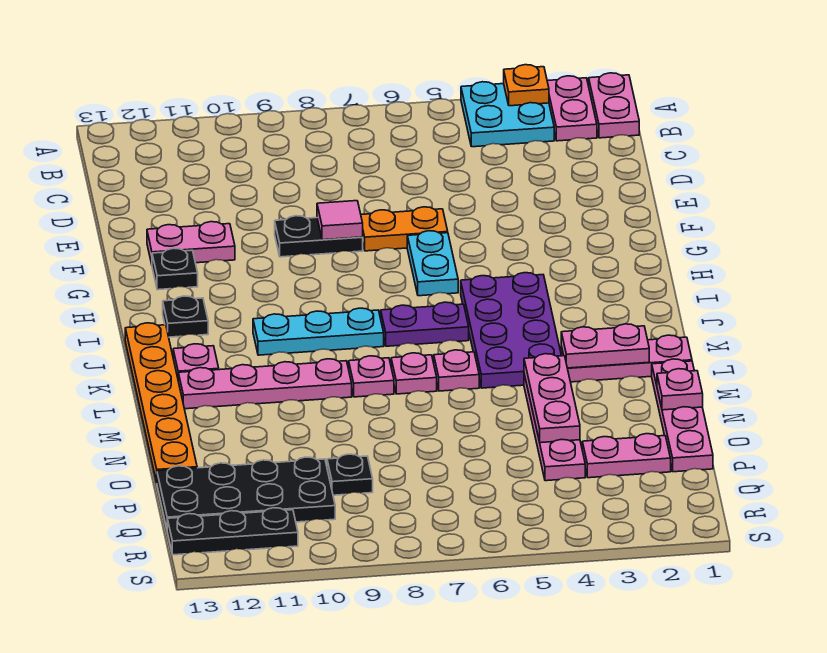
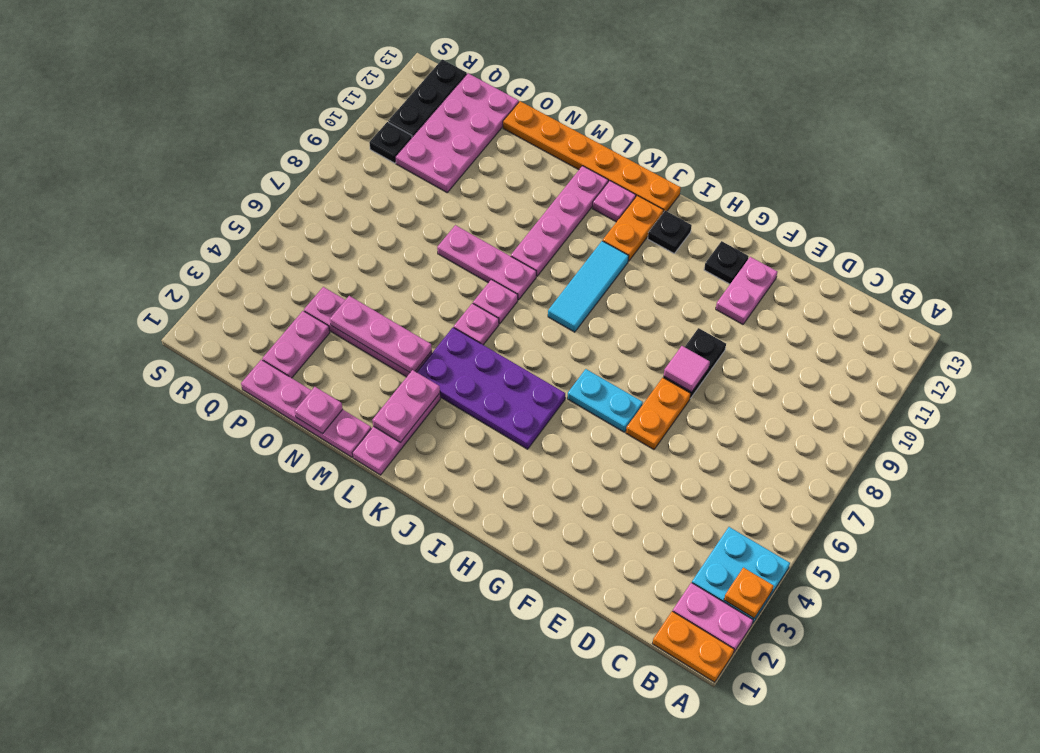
pink plate A1:B1 level 1 -> orange plate A1:B1 level 1
purple plate J6:J7 level 1 -> none
cyan plate J8:J10 level 1 -> cyan tile J8:J10 level 1
none -> orange plate J11:J12 level 1
pink plate L8 level 1 -> pink plate L8:N8 level 1
black plate P9 level 1 -> black plate R10 level 1
black plate P10:Q13 level 1 -> pink plate P10:Q13 level 1

